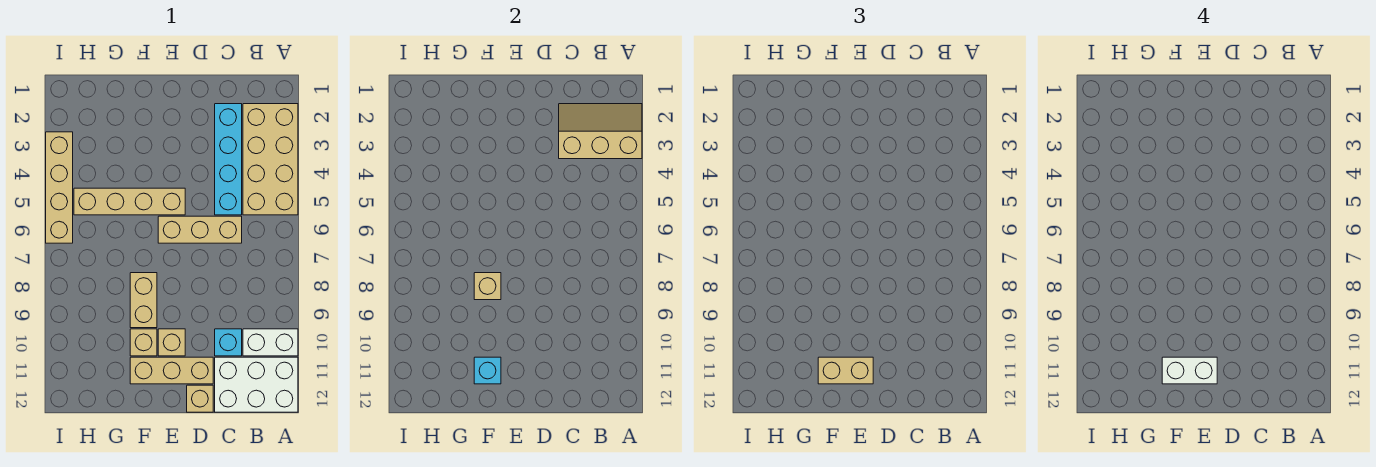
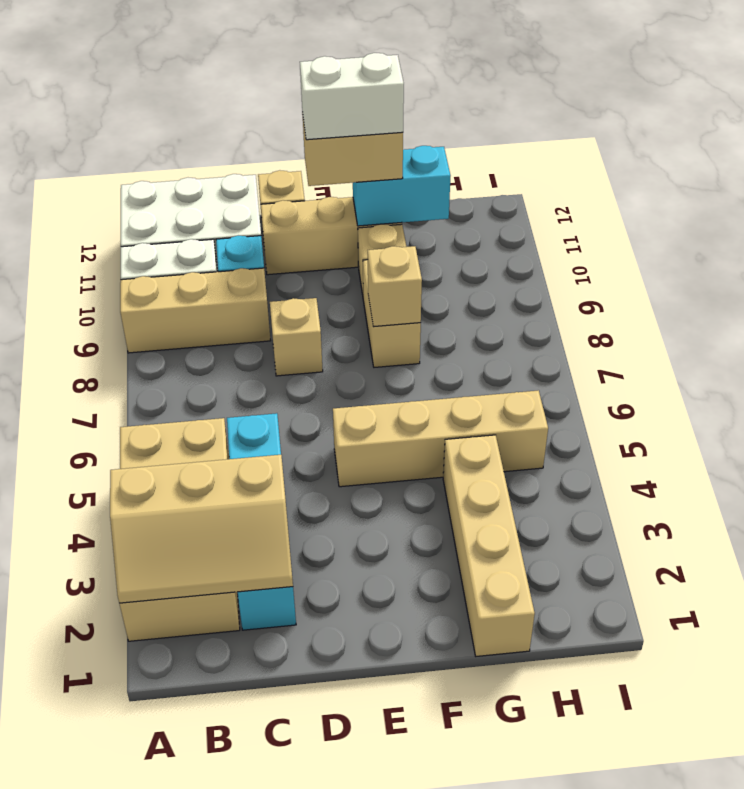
tan brick C6:E6 level 1 -> tan brick A9:C9 level 1
tan brick E10 level 1 -> tan brick D8 level 1
cyan brick F11 level 2 -> cyan brick F11:G11 level 2
tan brick I3:I6 level 1 -> tan brick G1:G4 level 1

